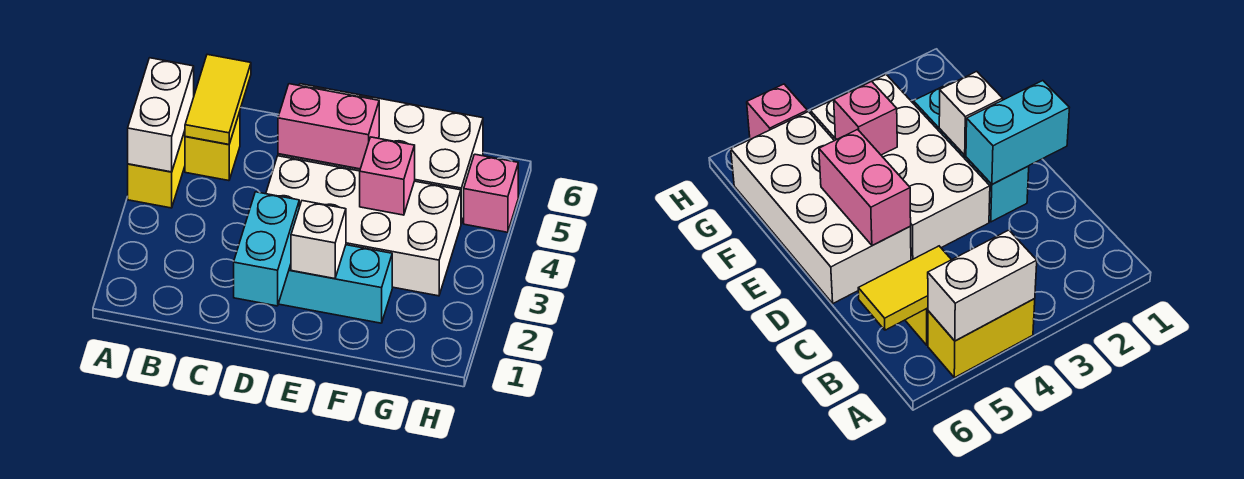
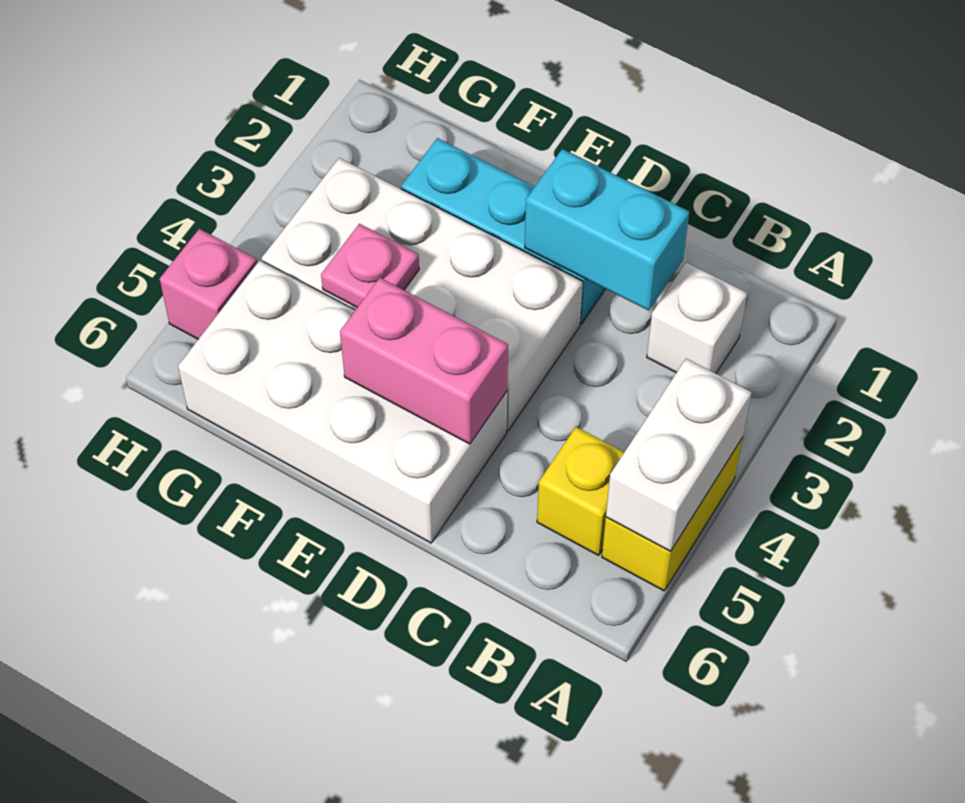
yellow tile B5:B6 level 2 -> none
cyan brick D1:D2 level 2 -> cyan brick C2:D2 level 2
white brick E2 level 2 -> white brick B2 level 1
pink brick F4 level 2 -> pink plate F4 level 2

